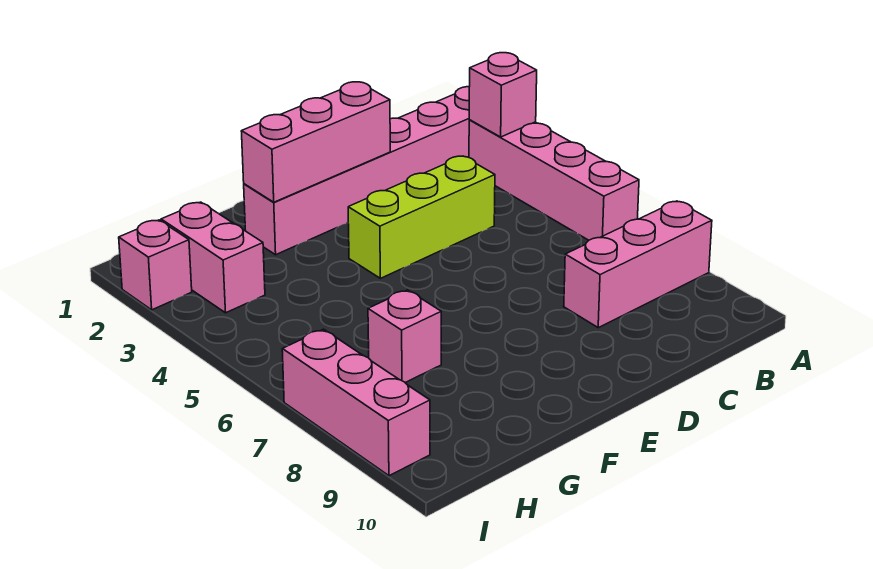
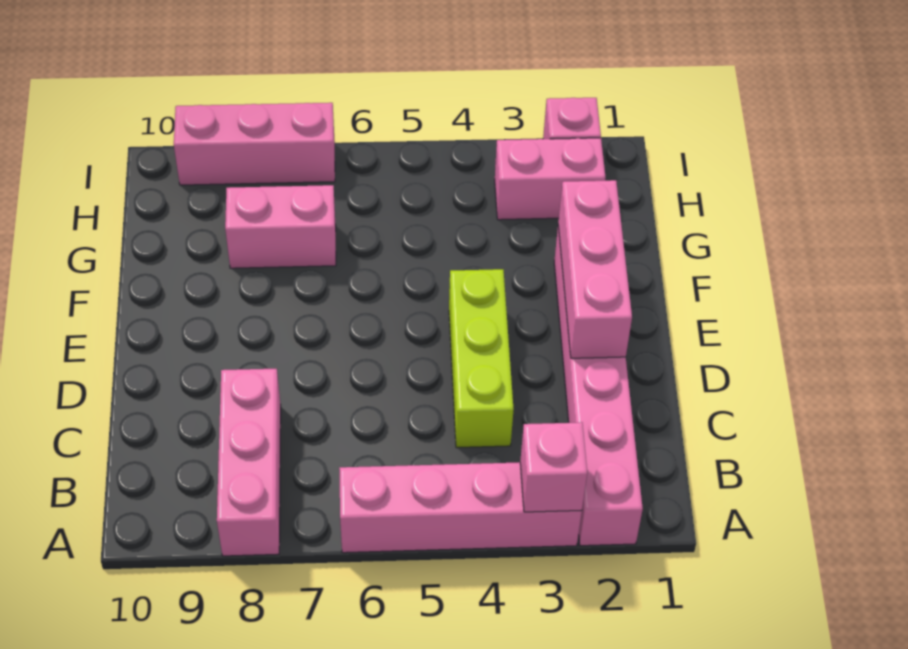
pink brick G7 level 1 -> pink brick G7:G8 level 1

